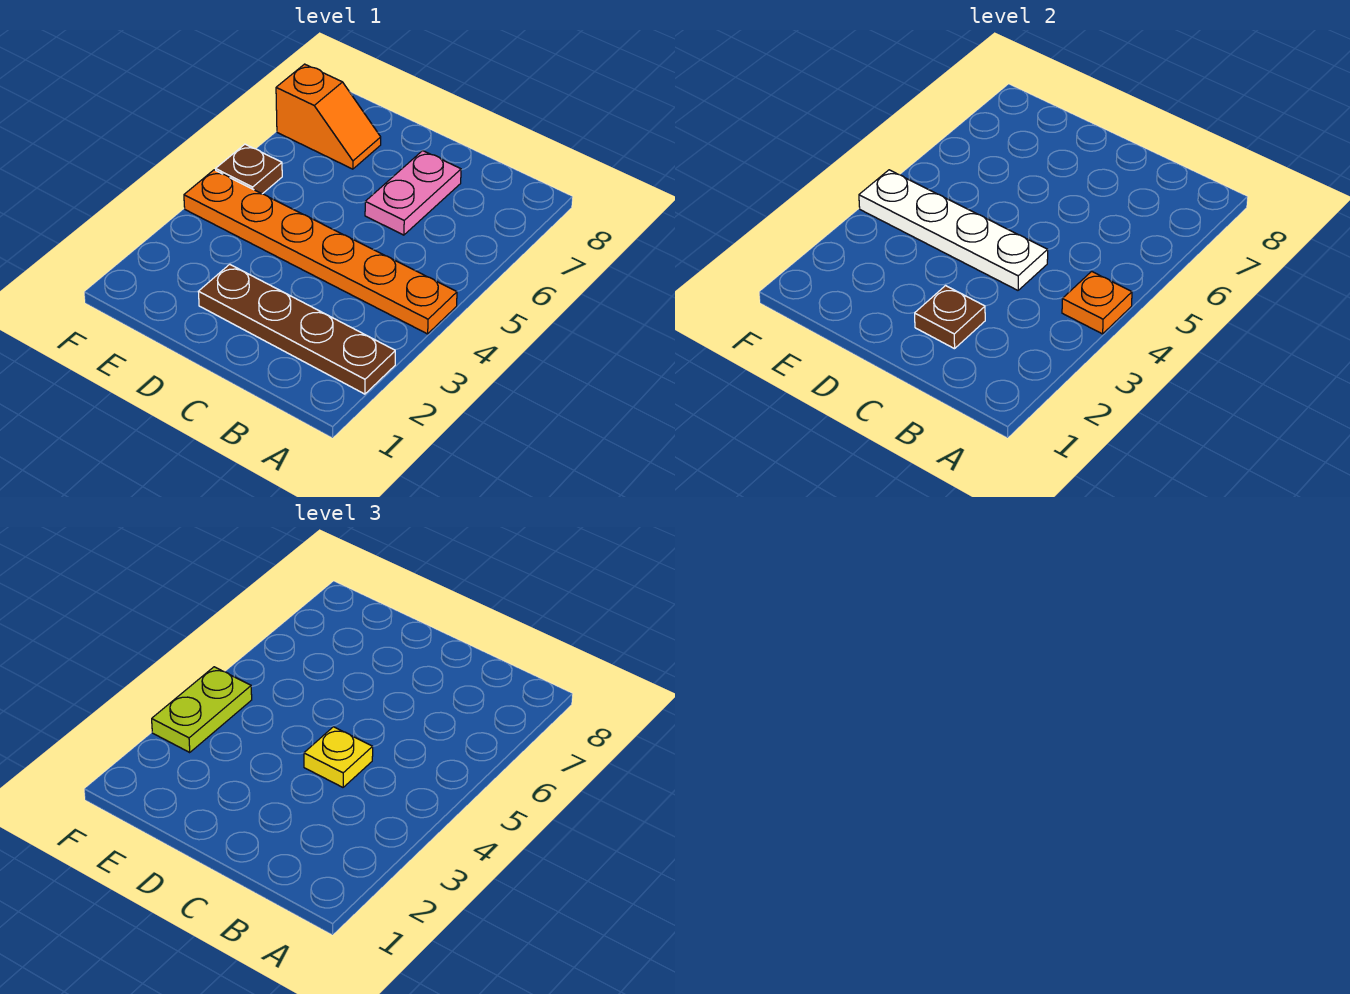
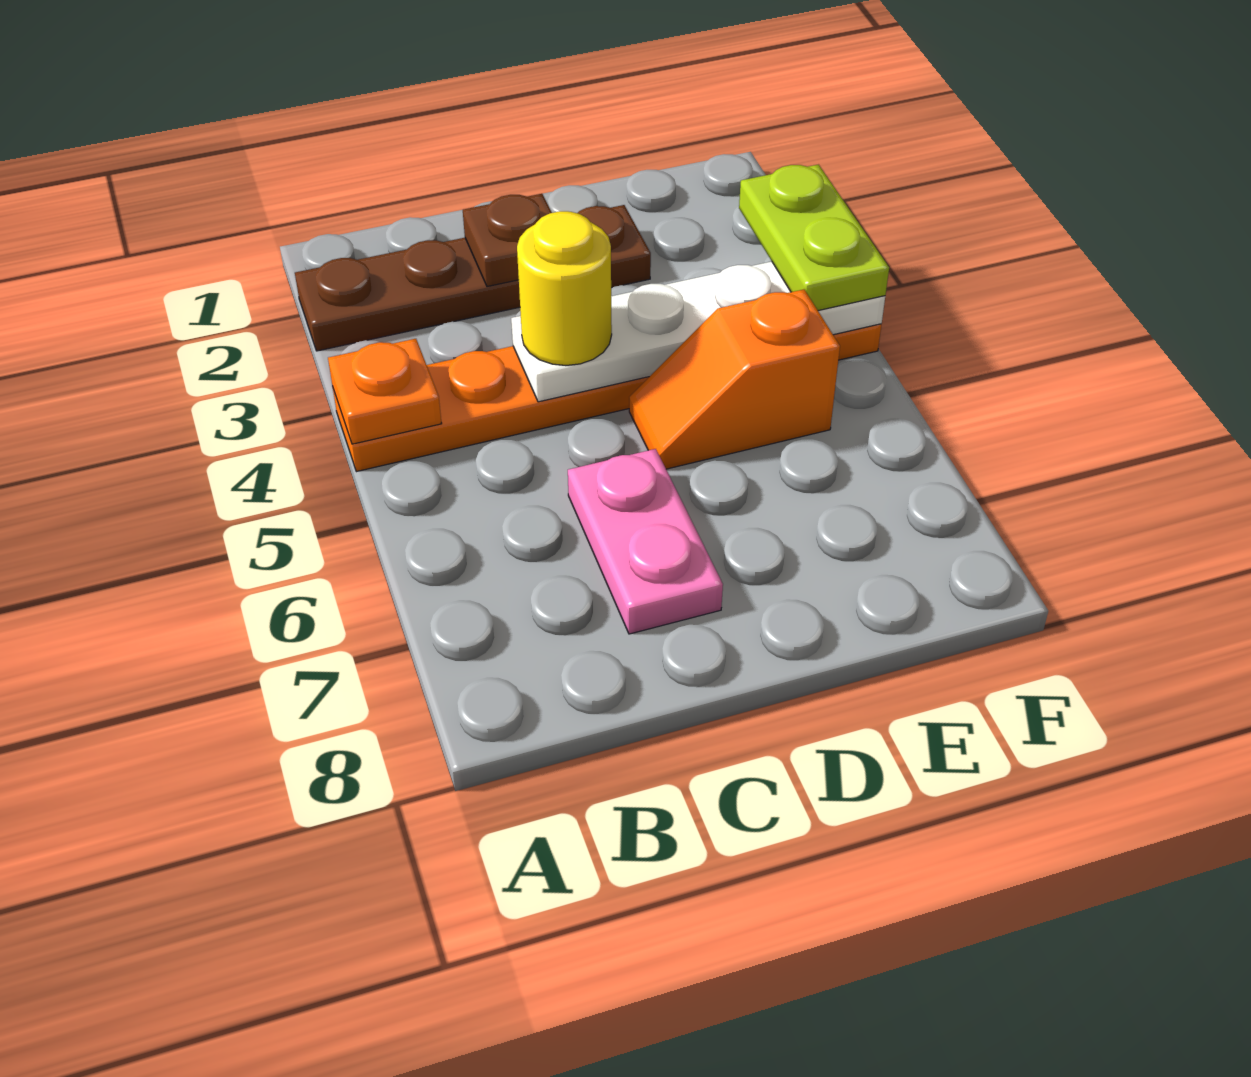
yellow plate C4 level 3 -> yellow round brick C4 level 3
orange slope E7:F7 level 1 top F -> orange slope D5:E5 level 1 top E
brown plate F5 level 1 -> none

